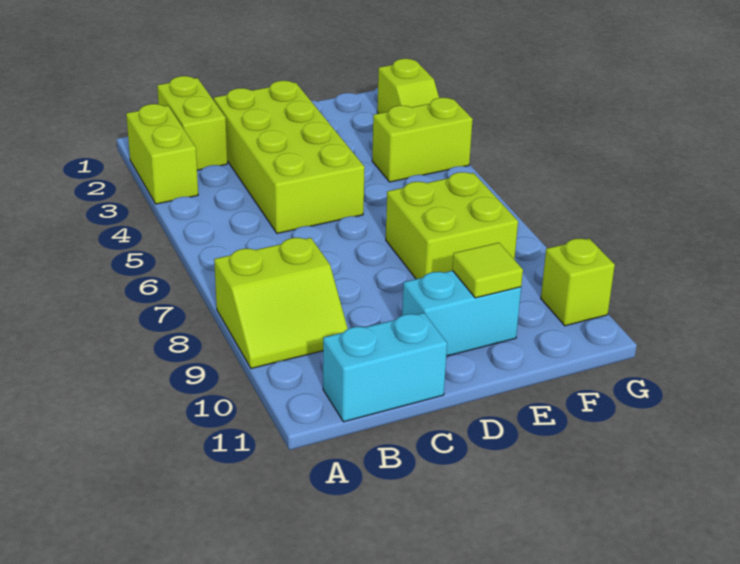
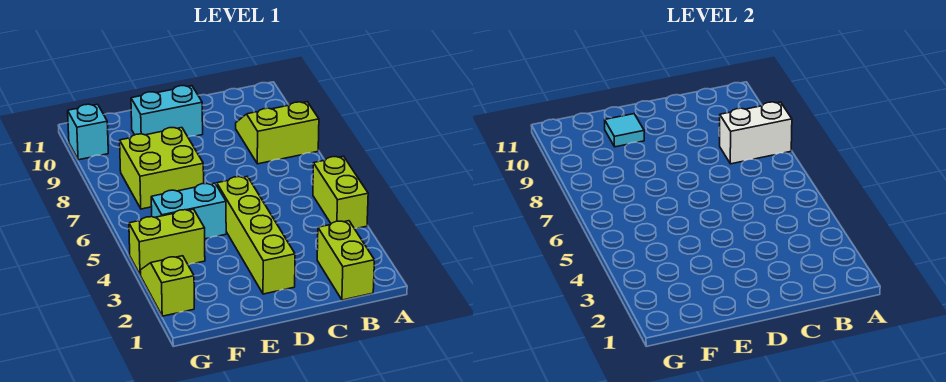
lime brick A2:A3 level 1 -> lime brick A4:A5 level 1
none -> white brick A8:B8 level 2
cyan brick B11:C11 level 1 -> cyan brick E5:F5 level 1
lime brick C2:D5 level 1 -> lime brick D2:D5 level 1
lime tile E10 level 2 -> cyan tile E10 level 2
lime brick G10 level 1 -> cyan brick G10 level 1

